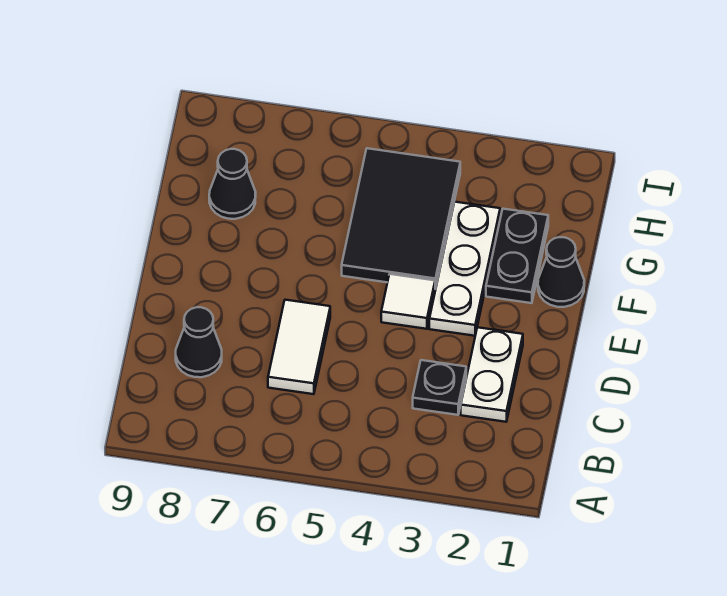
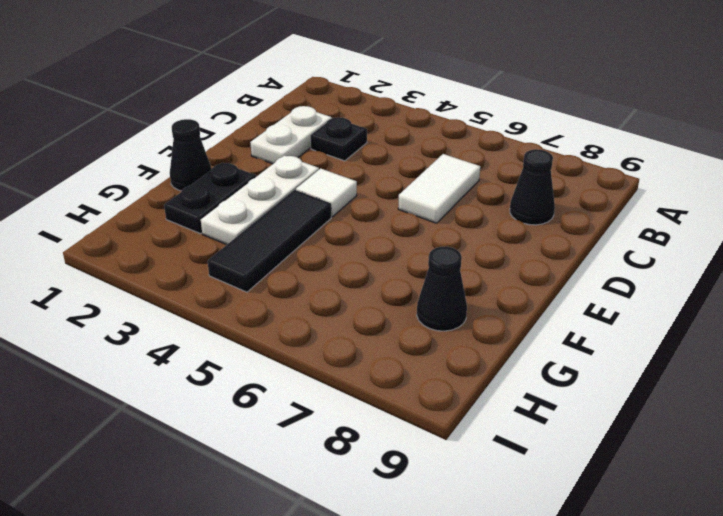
black tile F4:H5 level 1 -> black tile F4:H4 level 1

